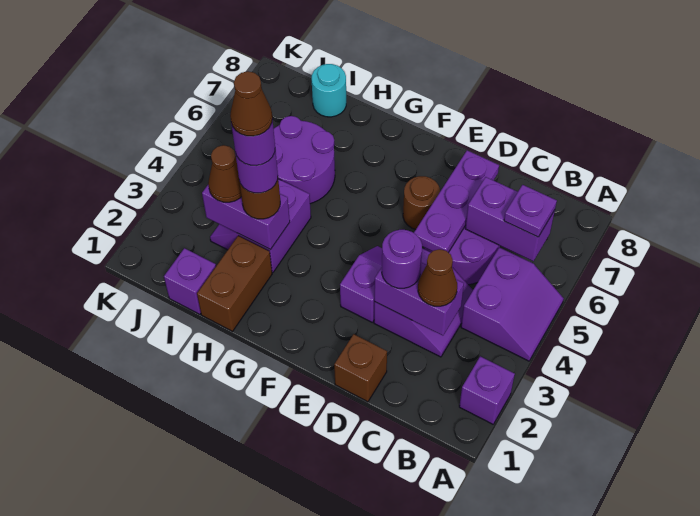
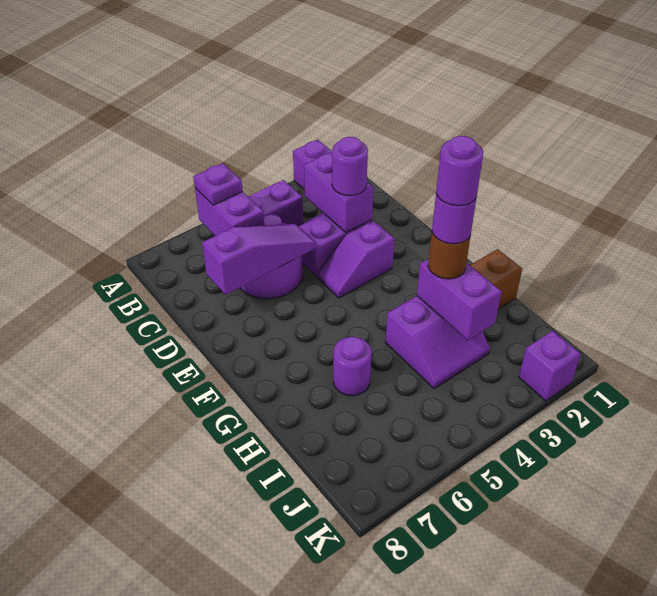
brown cone C3 level 3 -> none
brown brick D1 level 1 -> none
purple plate D5:D7 level 2 -> purple slope D5:D7 level 2 top 7
brown round brick E6 level 1 -> none
brown cone H3 level 6 -> none
purple round brick H5:I6 level 1 -> purple round brick H6 level 1
purple brick I1 level 1 -> purple brick K2 level 1
brown cone I3 level 3 -> none
cyan round brick I8 level 1 -> none

